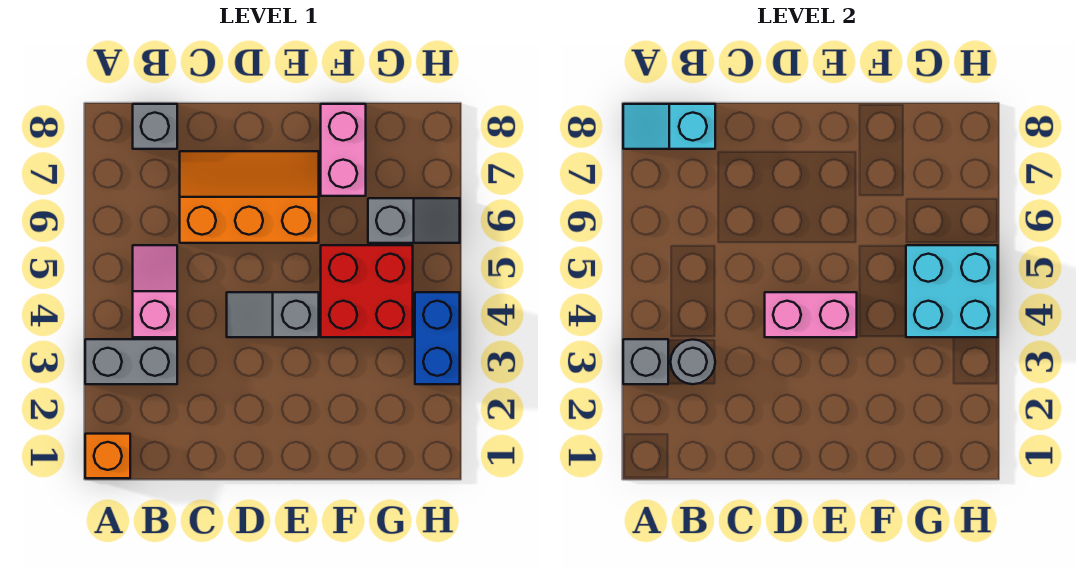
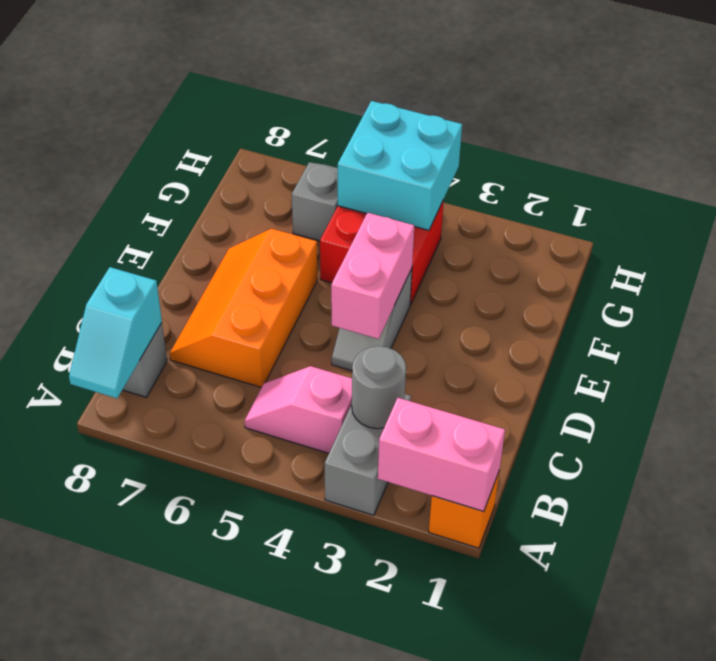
grey brick A3 level 2 -> none
pink brick F7:F8 level 1 -> pink brick A1:A2 level 2
blue brick H3:H4 level 1 -> none

